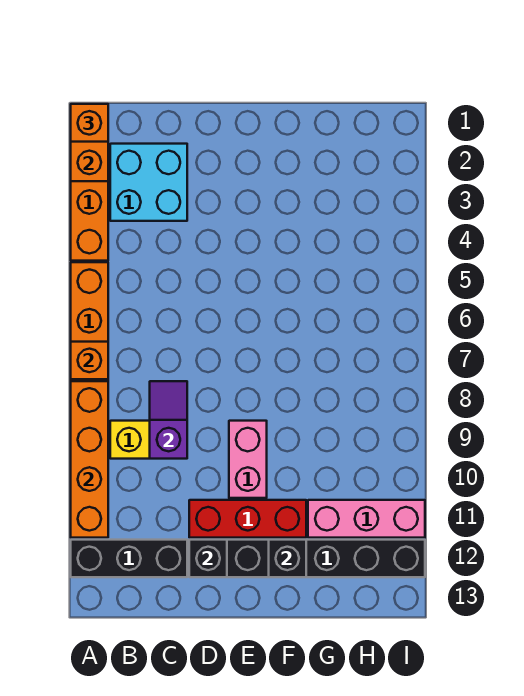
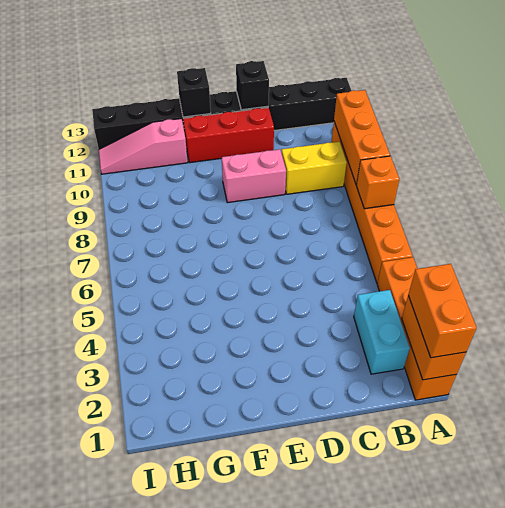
orange brick A1 level 3 -> orange brick A1:A2 level 3
orange brick A8:A11 level 2 -> orange brick A8:A10 level 2
cyan brick B2:C3 level 1 -> cyan brick B2:B3 level 1
purple slope C8:C9 level 2 top 9 -> none
pink brick E9:E10 level 1 -> pink brick D9:E9 level 1
pink brick G11:I11 level 1 -> pink slope G11:I11 level 1 top G

